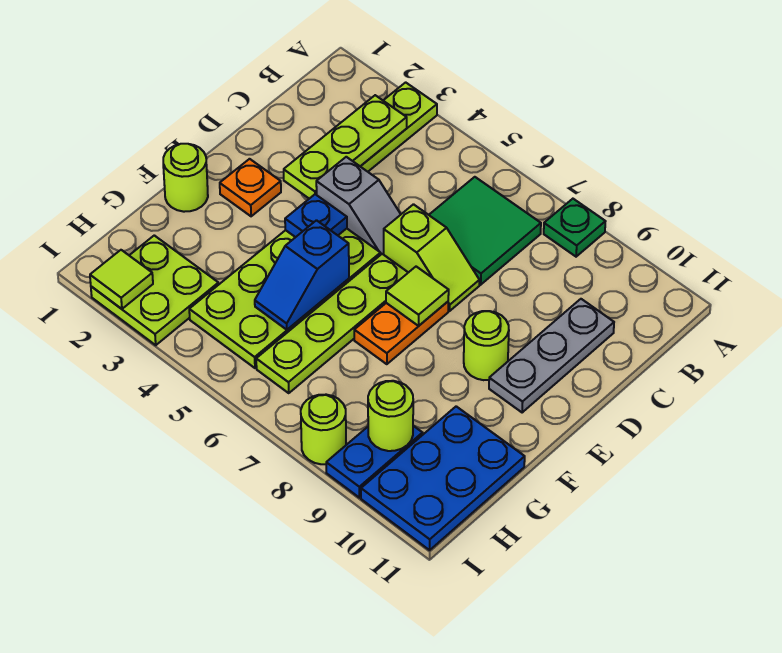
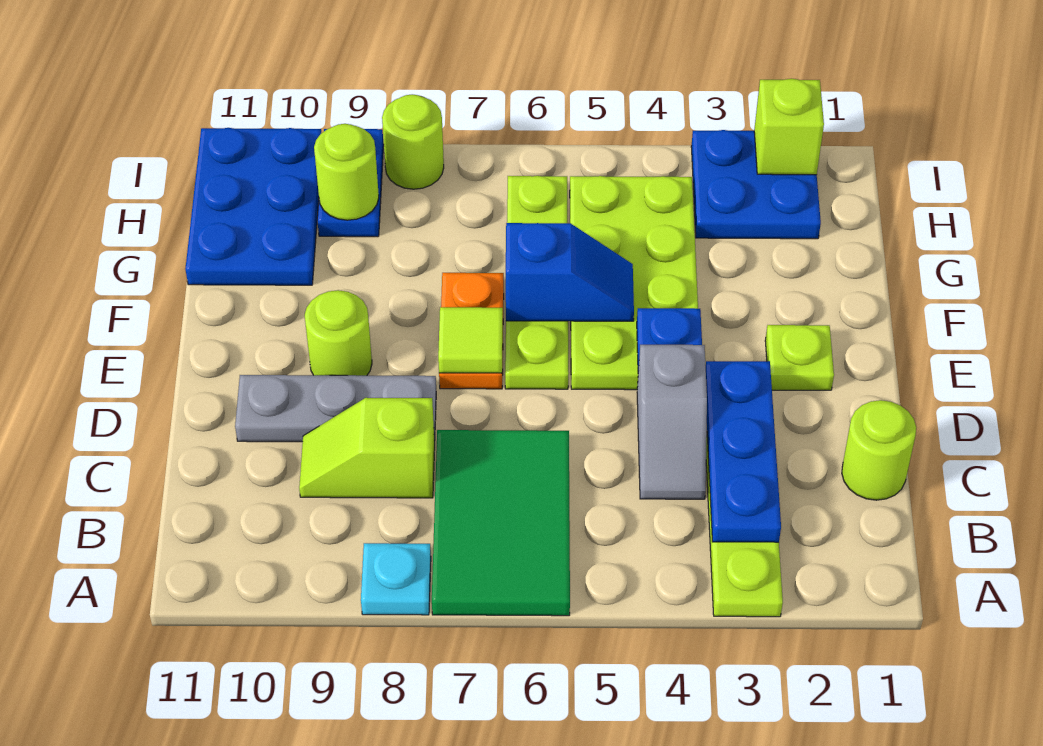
green plate A8 level 1 -> cyan plate A8 level 1
lime plate B3:D3 level 2 -> blue plate B3:D3 level 2
green tile B6:C7 level 1 -> green tile A6:C7 level 1
grey plate C10:E10 level 1 -> grey plate D8:D10 level 1
grey slope D4:D5 level 1 top 4 -> grey slope C4:D4 level 1 top D
lime slope D6:D7 level 1 top 6 -> lime slope C8:C9 level 1 top 8
orange plate E2 level 1 -> lime plate E2 level 1
lime round brick F1 level 1 -> lime round brick C1 level 1
blue slope F5:G5 level 2 top F -> blue slope F5:F6 level 2 top 6
lime plate H2:I3 level 1 -> blue plate H2:I3 level 1
lime tile I2 level 2 -> lime brick I2 level 2

